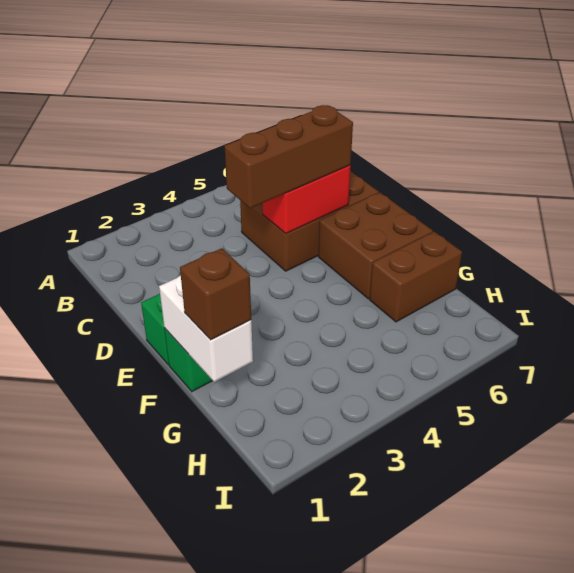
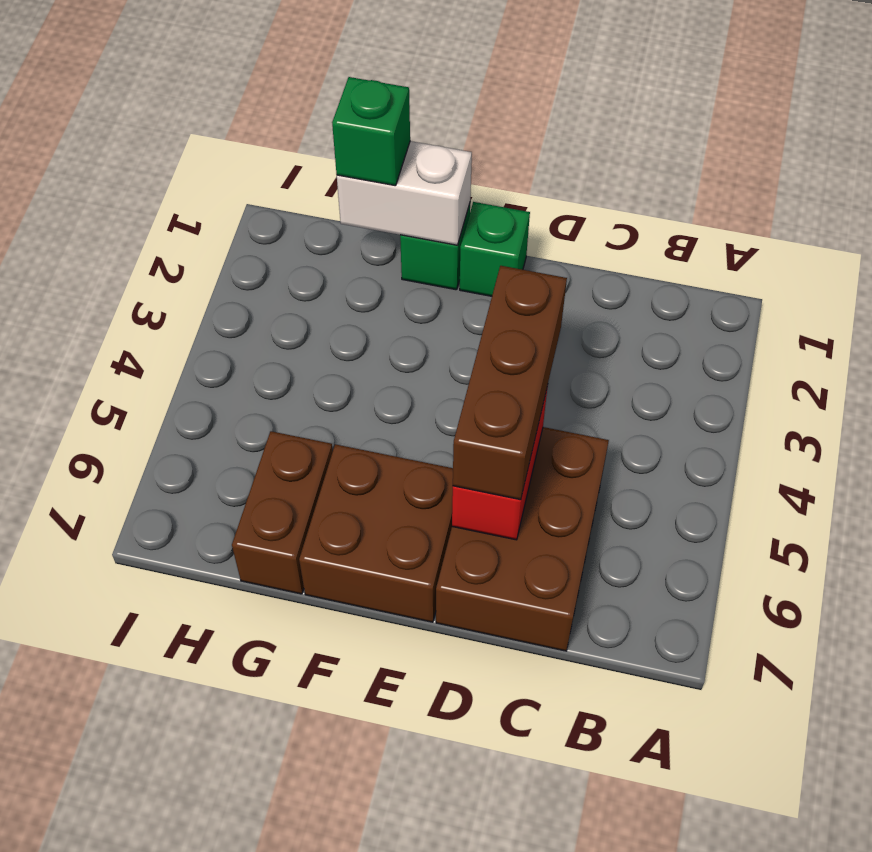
brown brick G1 level 3 -> green brick G1 level 3

